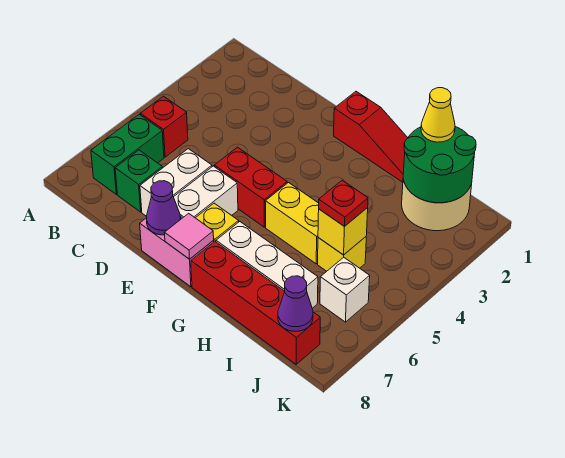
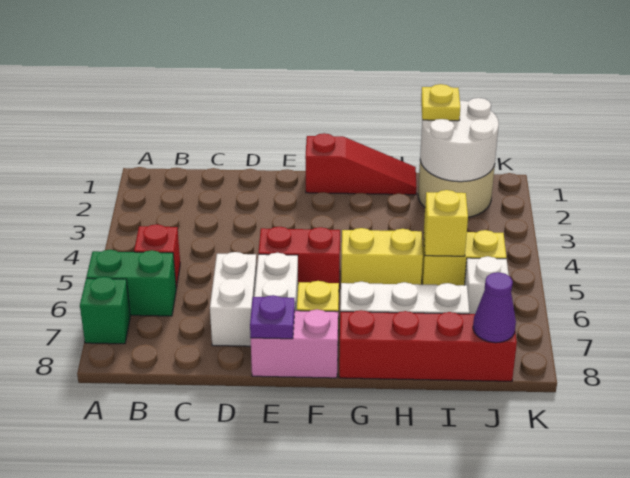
green brick B6:B7 level 1 -> green brick A6:B6 level 1
green brick C7 level 1 -> green brick A7 level 1
purple cone E8 level 2 -> purple plate E8 level 2
pink tile F8 level 2 -> none
green round brick I1:J2 level 2 -> white round brick I1:J2 level 2
yellow cone I1 level 3 -> yellow plate I1 level 3
yellow brick I5 level 1 -> yellow brick I5:J5 level 1
red plate I5 level 3 -> none

